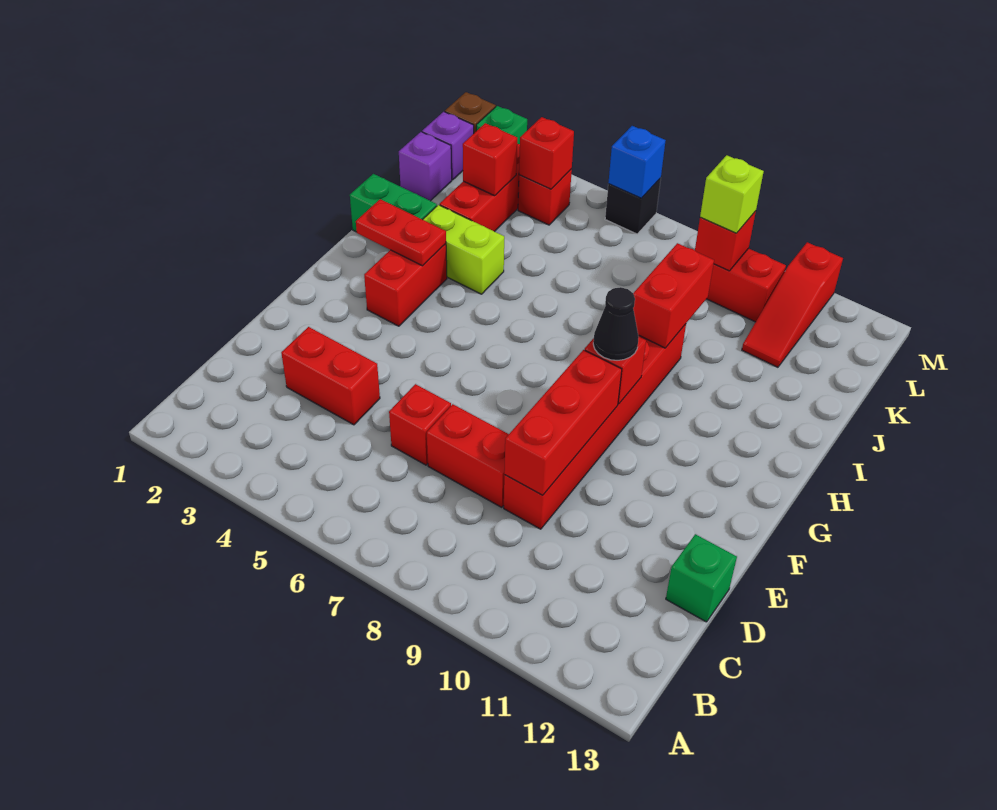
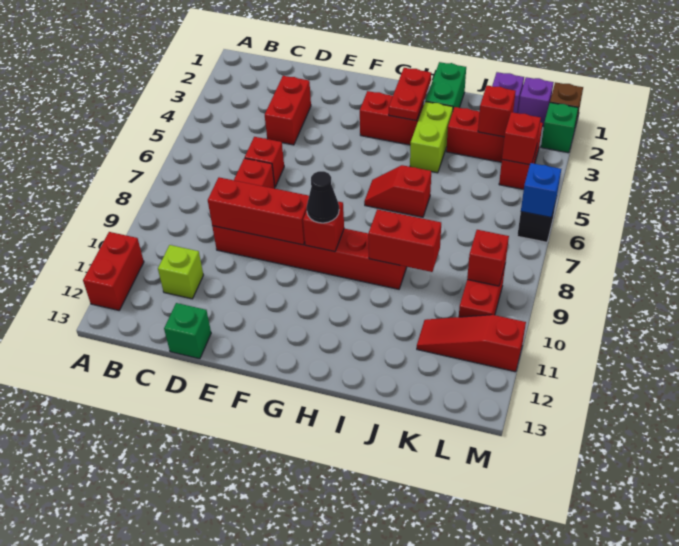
none -> red brick A11:A12 level 1
none -> red slope H6:I6 level 1 top I
lime brick L9 level 3 -> lime brick C11 level 1

